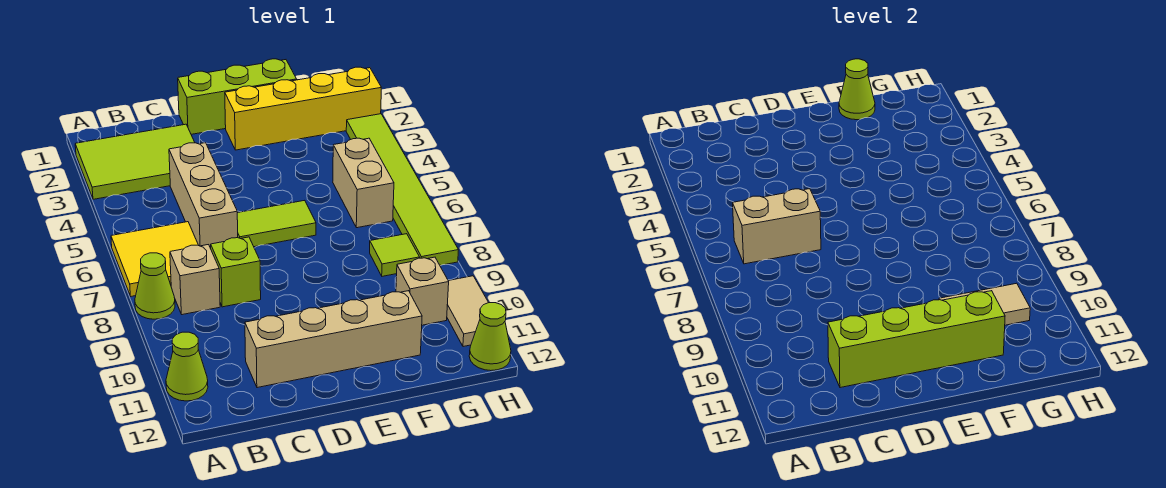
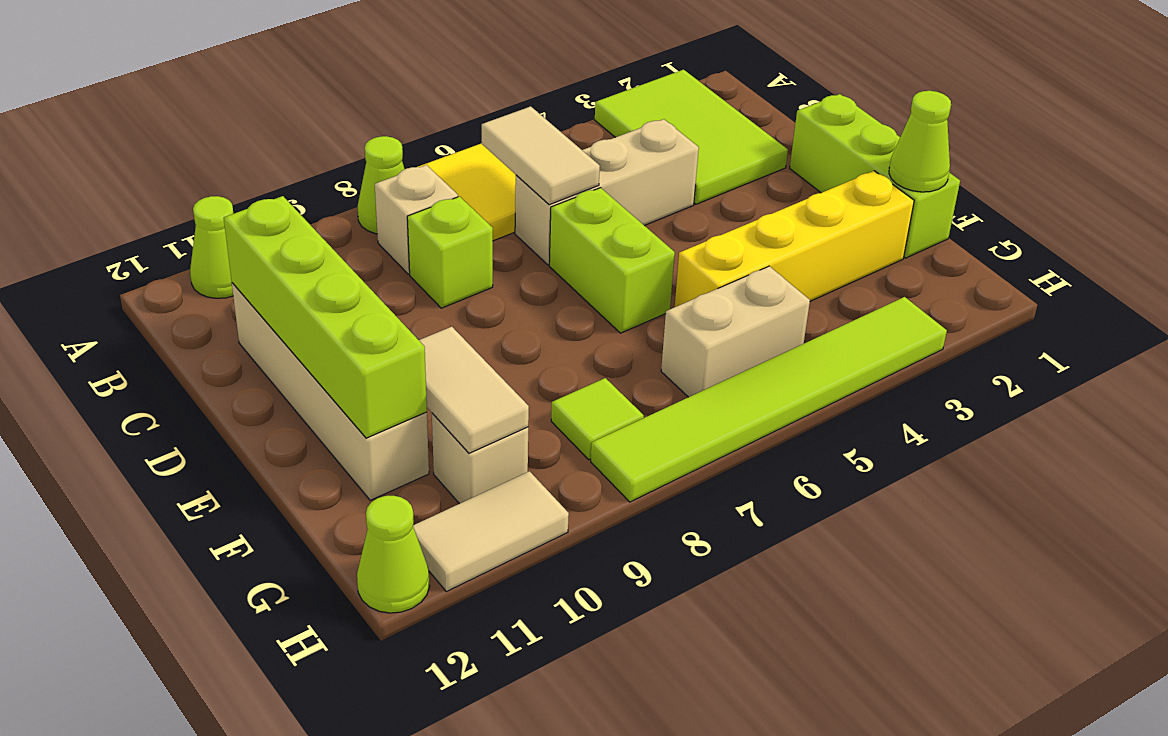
tan brick B6:C6 level 2 -> tan tile B6:C6 level 2
lime tile D6:E6 level 1 -> lime brick D6:E6 level 1
yellow brick E2:H2 level 1 -> yellow brick F2:F5 level 1

